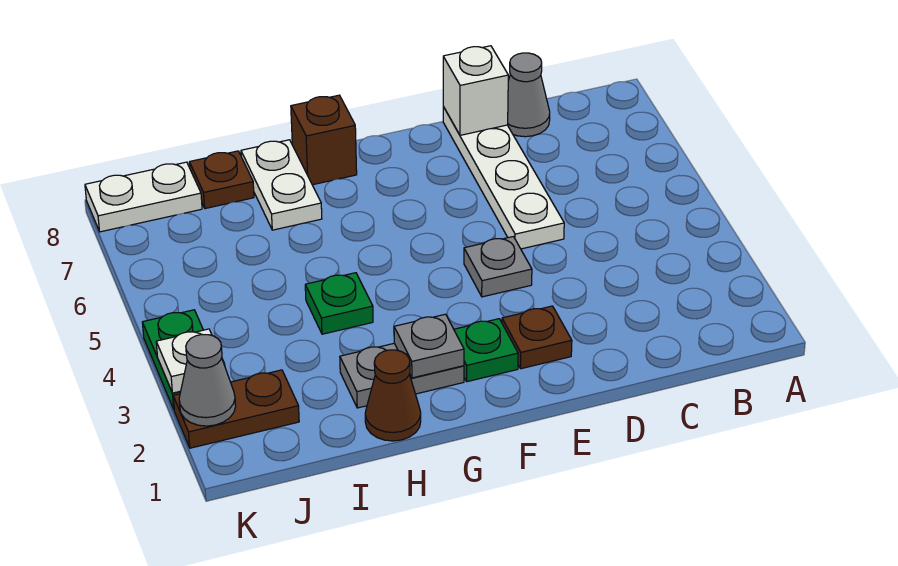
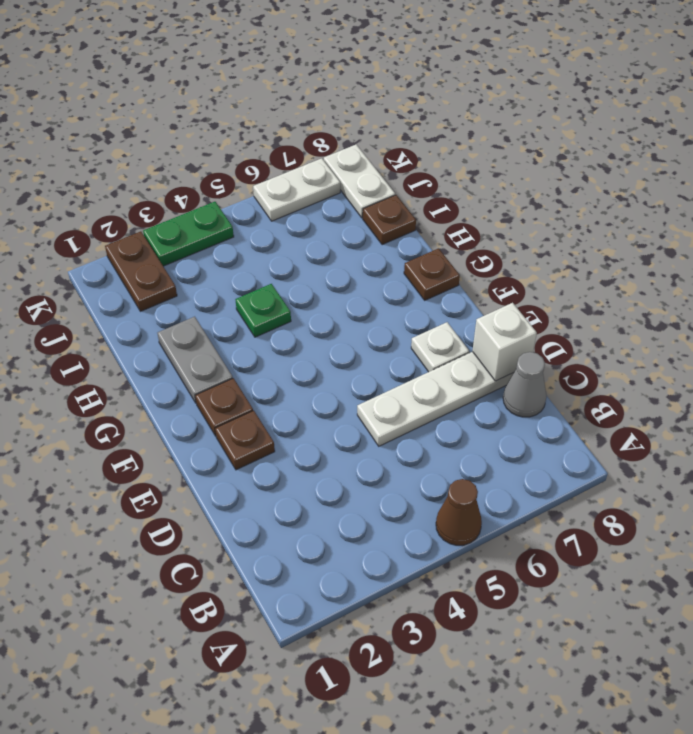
grey plate E4 level 1 -> none
green plate F2 level 1 -> brown plate F2 level 1
grey plate G2 level 2 -> none
brown brick G8 level 1 -> brown plate G8 level 1
brown cone H1 level 1 -> brown cone A5 level 1
white plate H7:H8 level 1 -> white plate K6:K7 level 1
grey cone K2 level 2 -> none
white plate K3 level 2 -> white plate E7 level 1

